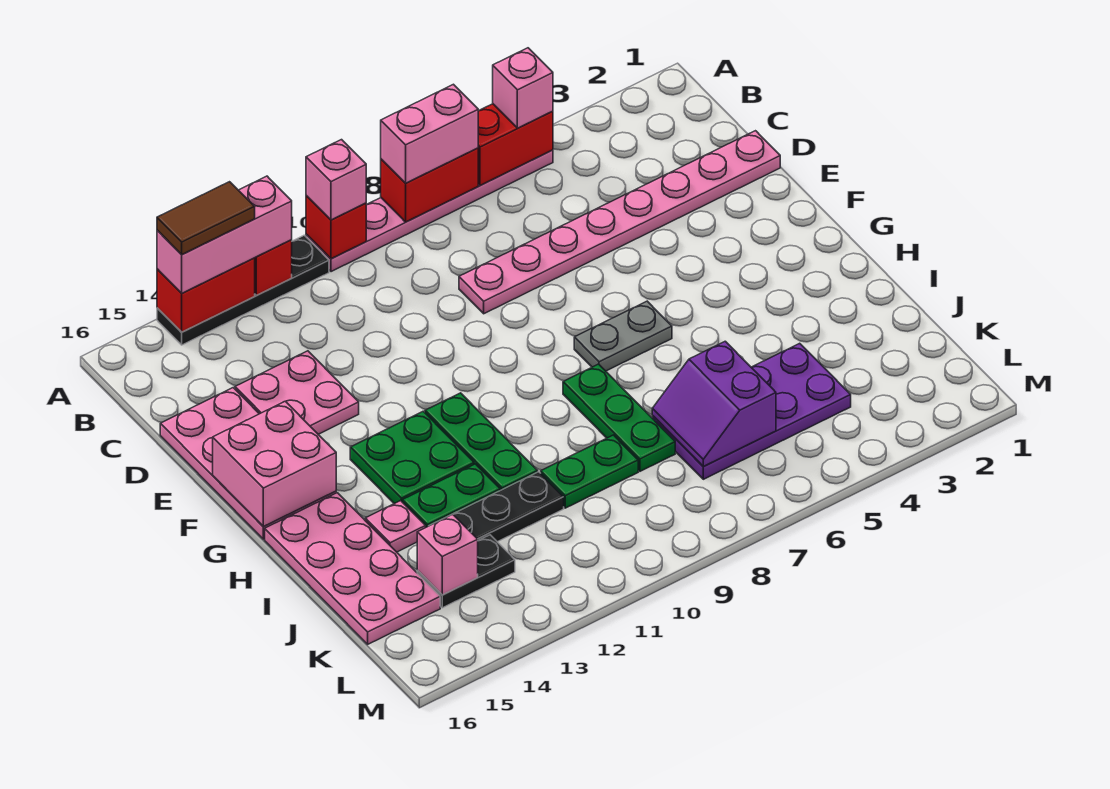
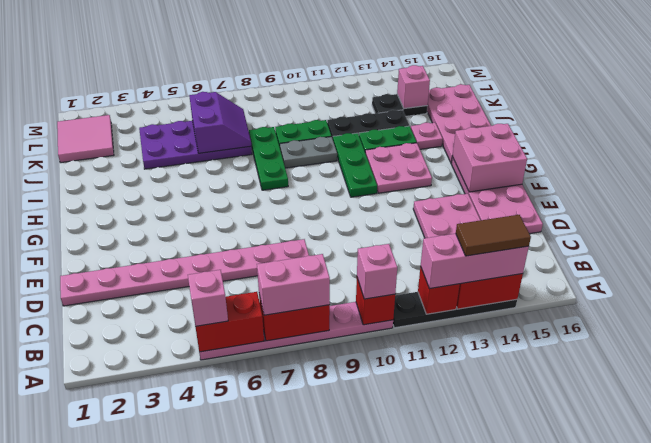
grey plate G6:G7 level 1 -> grey plate I9:I10 level 1
green plate G12:H13 level 1 -> pink plate G12:H13 level 1
none -> pink tile K1:L2 level 1

